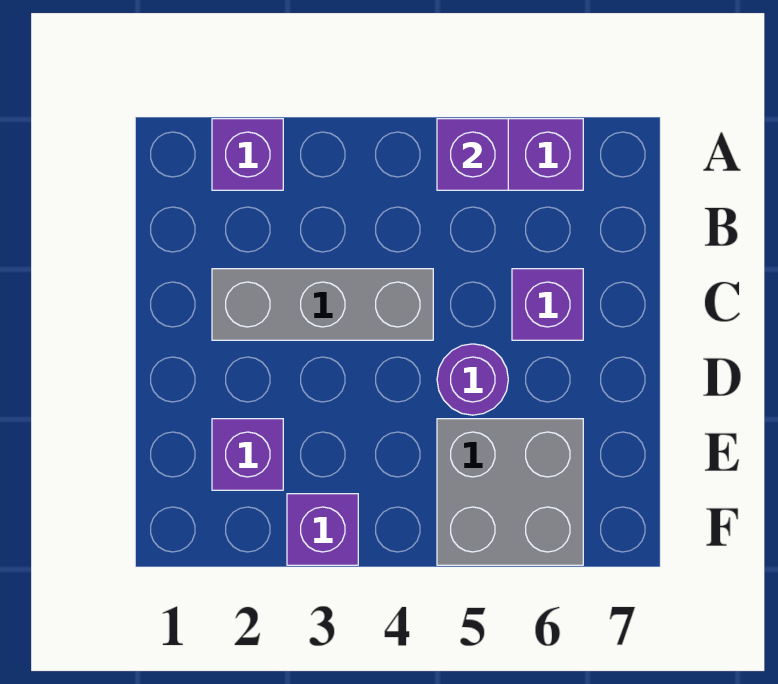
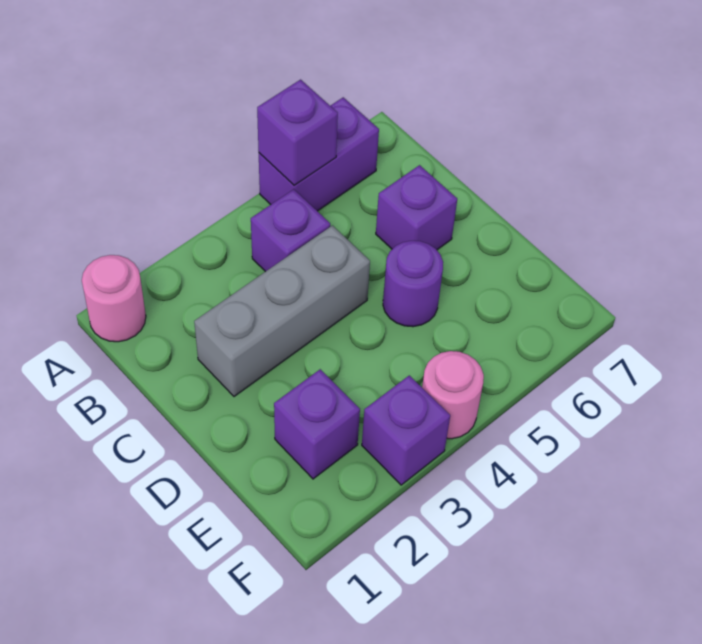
none -> pink round brick A1 level 1
purple brick A2 level 1 -> purple brick B4 level 1
grey brick E5:F6 level 1 -> none
none -> pink round brick F4 level 1

